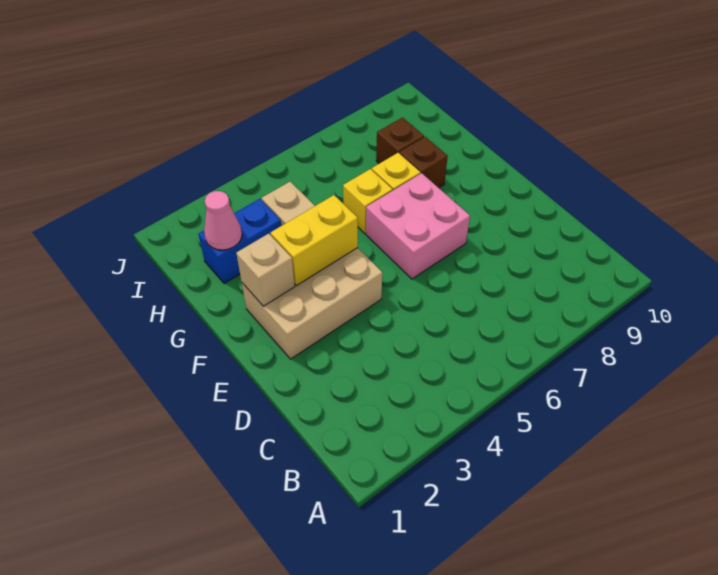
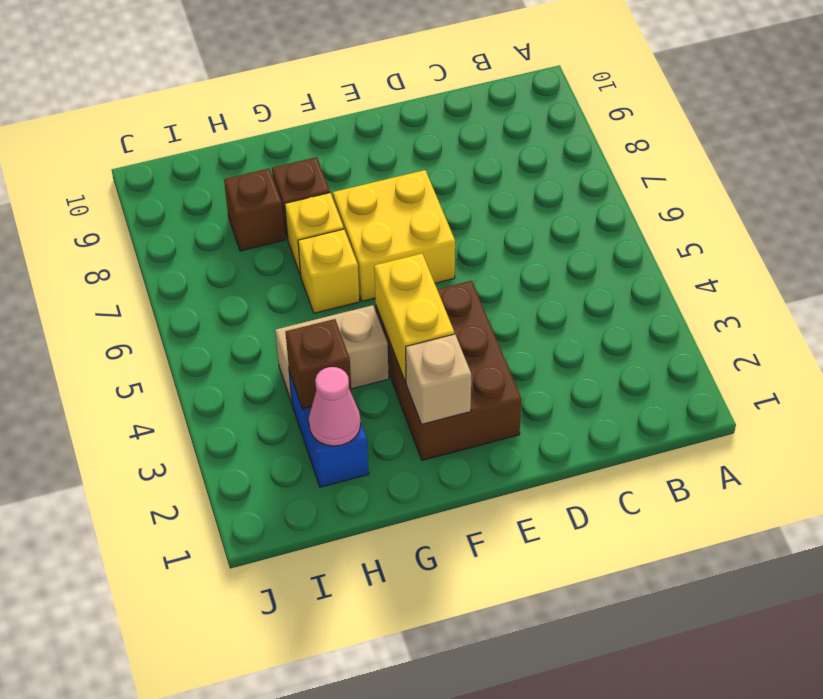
tan brick E2:F4 level 1 -> brown brick E2:F4 level 1
pink brick E6:F7 level 1 -> yellow brick E6:F7 level 1
none -> brown brick H3 level 2

